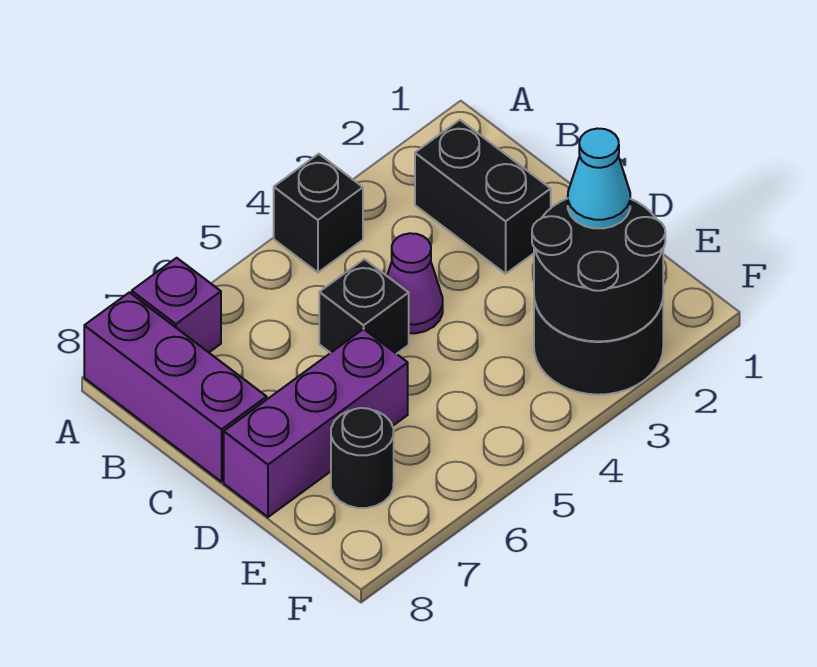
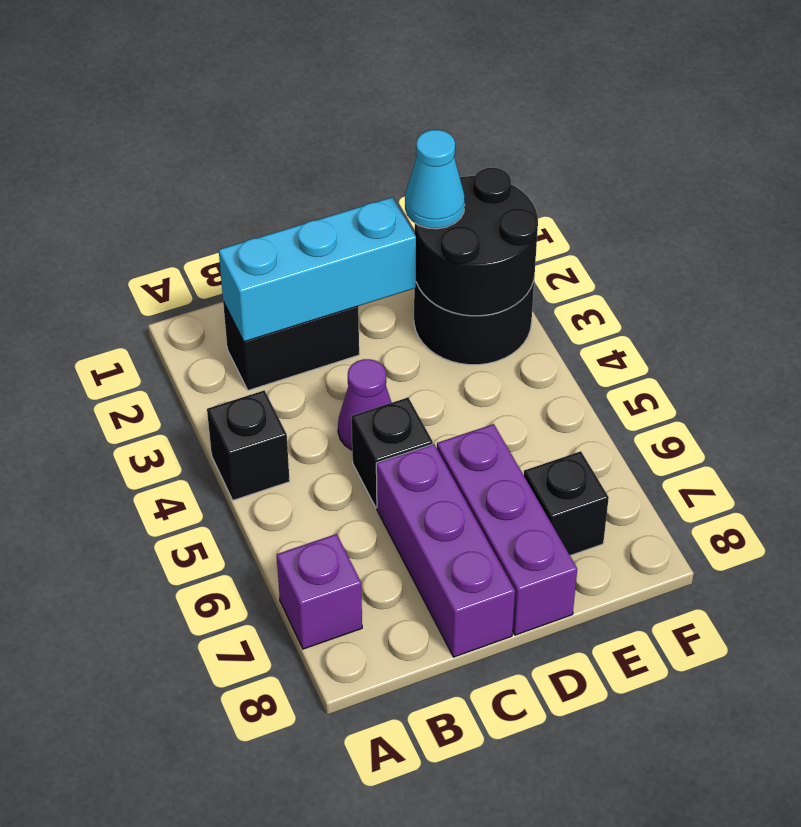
purple brick A8:C8 level 1 -> purple brick C6:C8 level 1
none -> cyan brick B2:D2 level 2
black round brick E7 level 1 -> black brick E7 level 1

